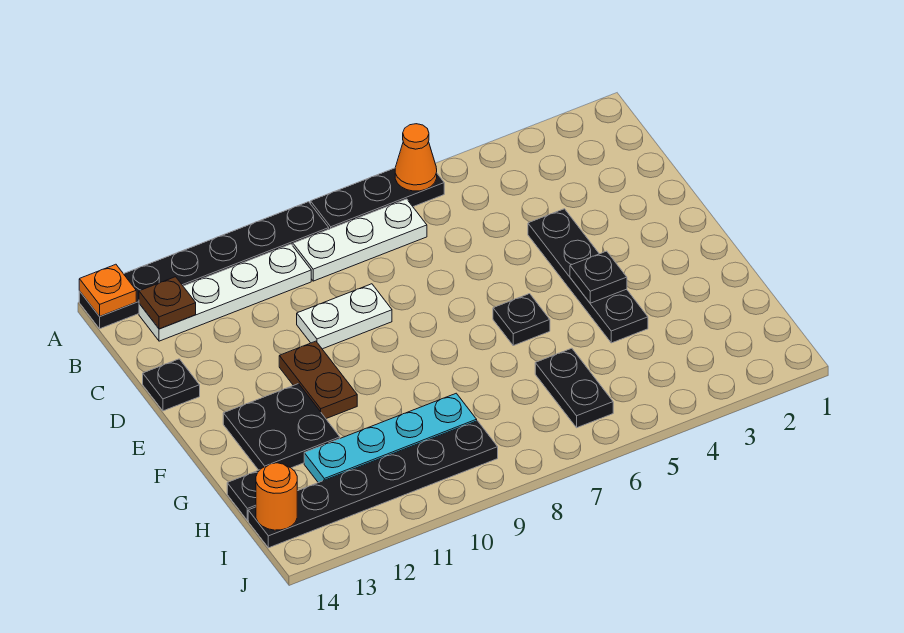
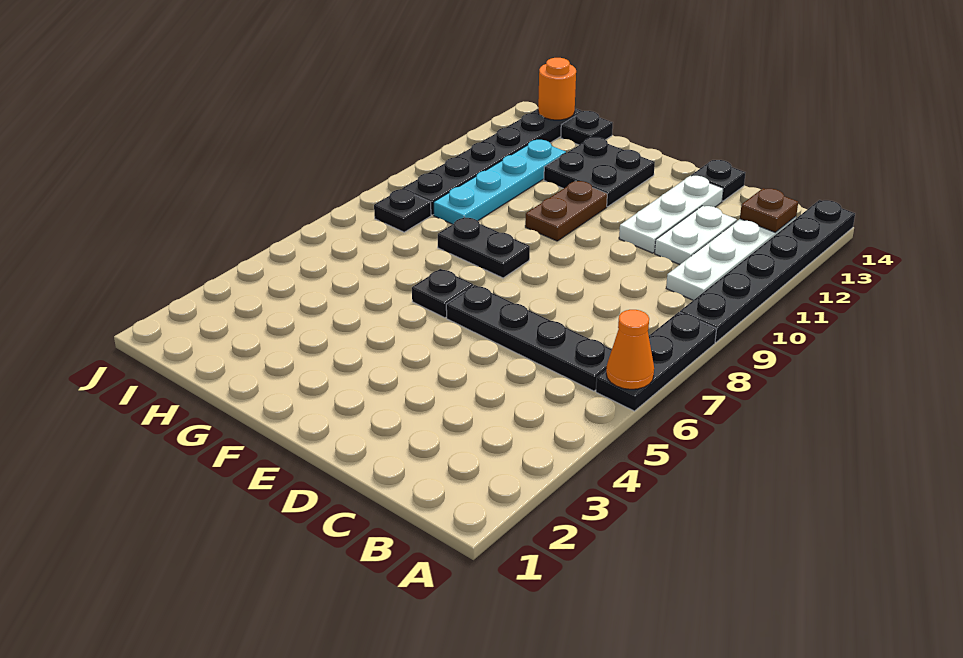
orange plate A14 level 2 -> none
white plate B7:B9 level 1 -> white plate D11:D13 level 1
black plate D4:G4 level 1 -> black plate B6:E6 level 1
white plate D9:D10 level 1 -> white plate C11:C12 level 1
brown plate E11:F11 level 1 -> brown plate F10:F11 level 1
black plate F4 level 2 -> black plate I8 level 1
black plate H6:I6 level 1 -> black plate F8:G8 level 1

